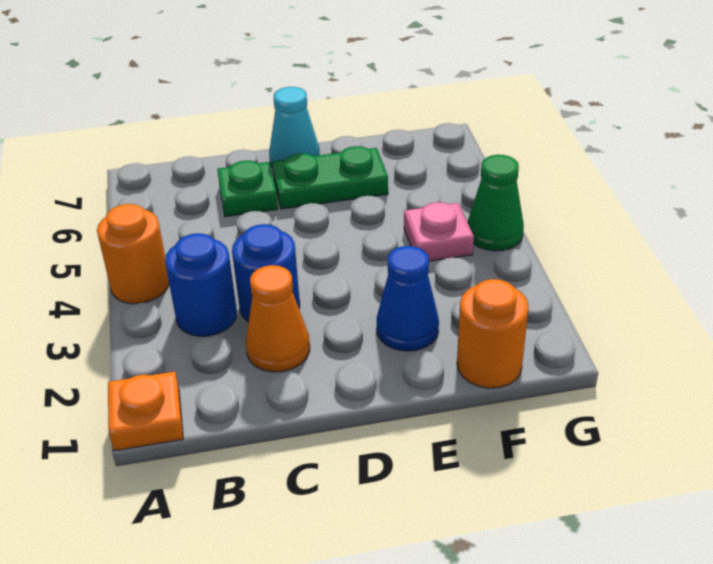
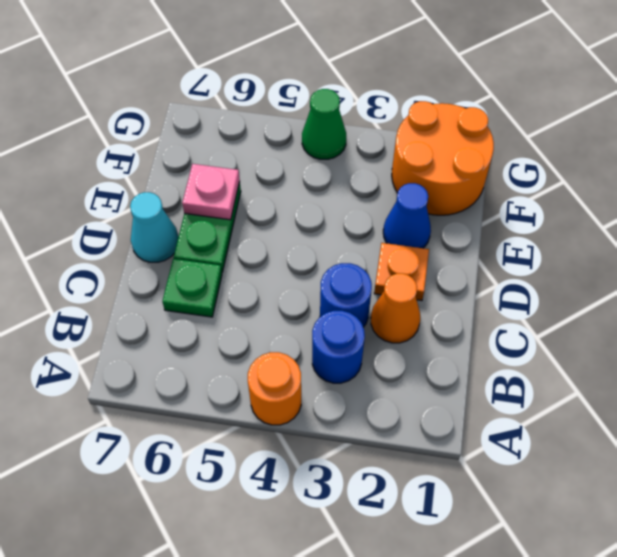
orange plate A1 level 1 -> orange plate D2 level 1
orange round brick F1 level 1 -> orange round brick F1:G2 level 1
pink plate F4 level 1 -> pink plate E6 level 2

